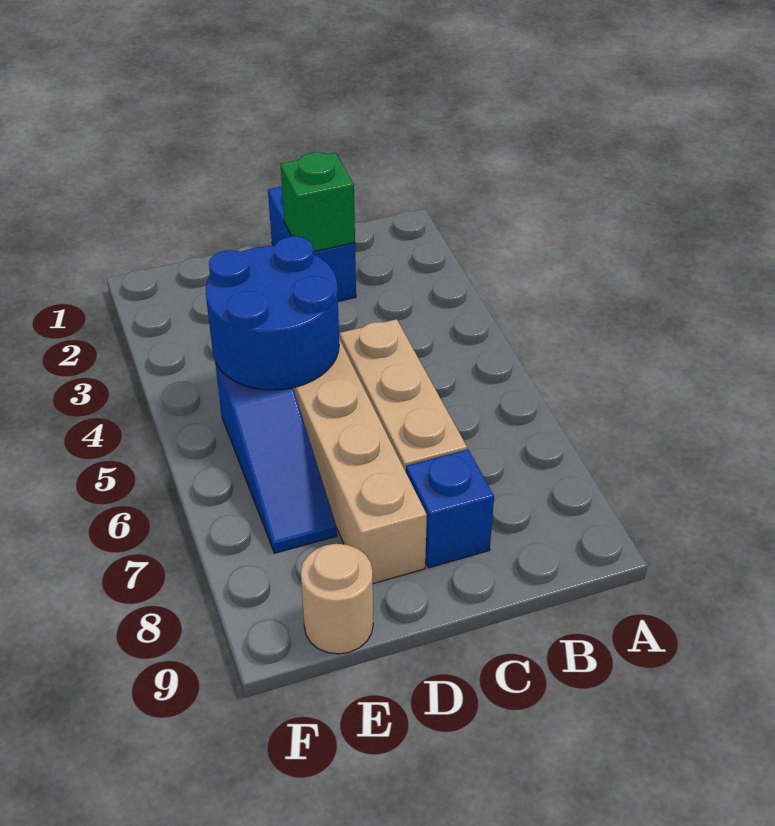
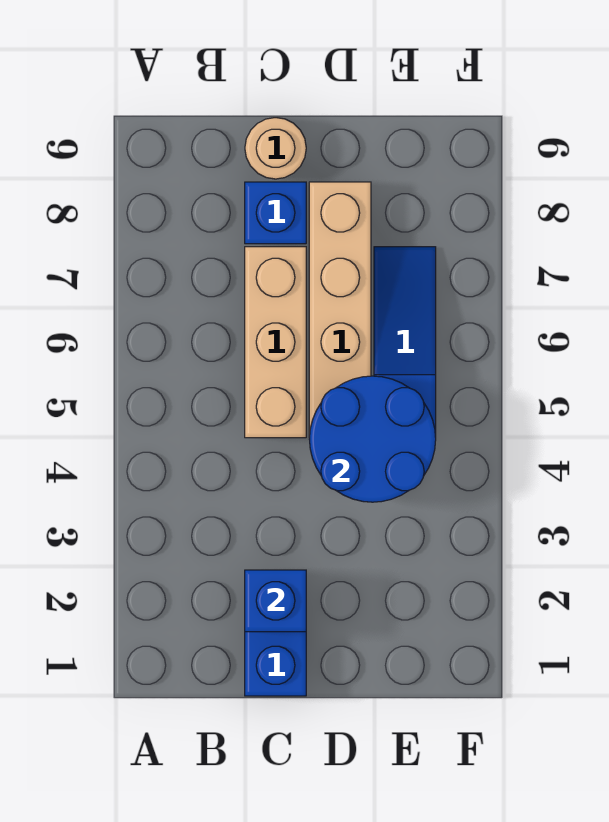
green brick C2 level 2 -> blue brick C2 level 2
tan round brick E9 level 1 -> tan round brick C9 level 1

